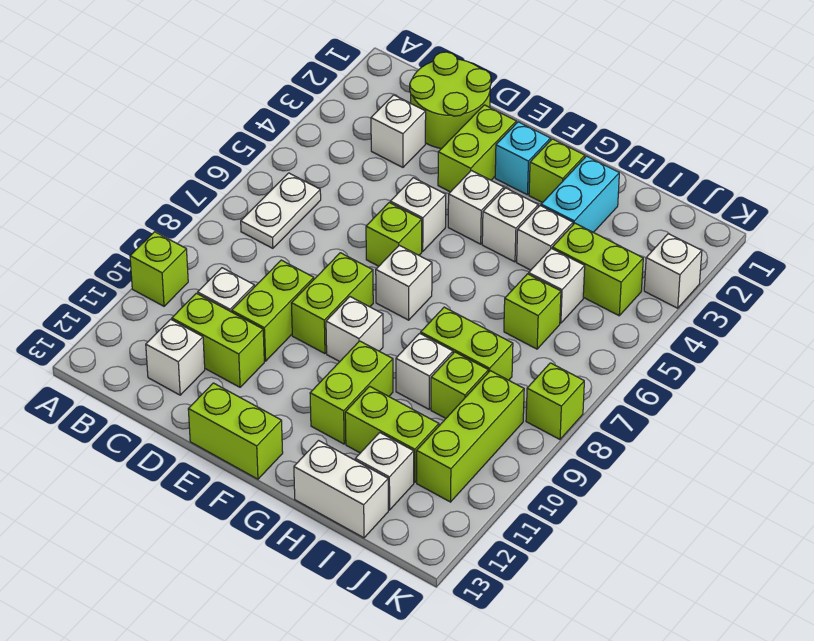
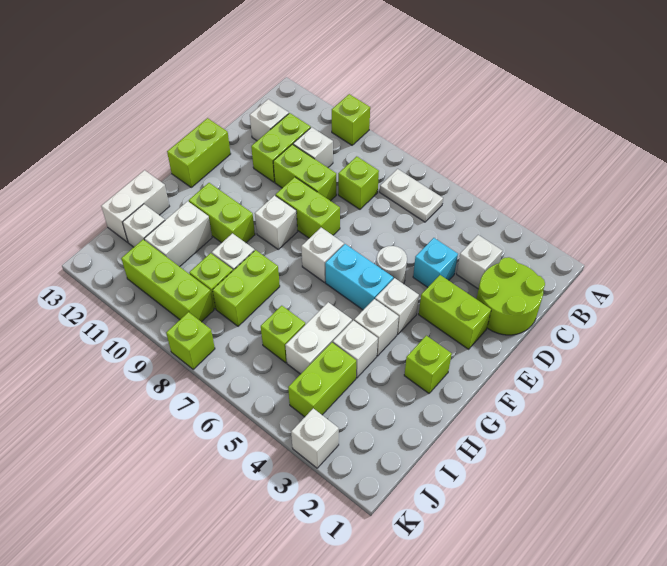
white brick E5 level 1 -> white round brick E5 level 1
lime brick E6 level 1 -> lime brick C8 level 1
cyan brick F2 level 1 -> cyan brick D4 level 1
cyan brick H2:H3 level 1 -> cyan brick F5:F6 level 1
lime brick H11:I11 level 1 -> white brick H11:I11 level 1
white brick I5 level 1 -> white brick H5:I5 level 1

